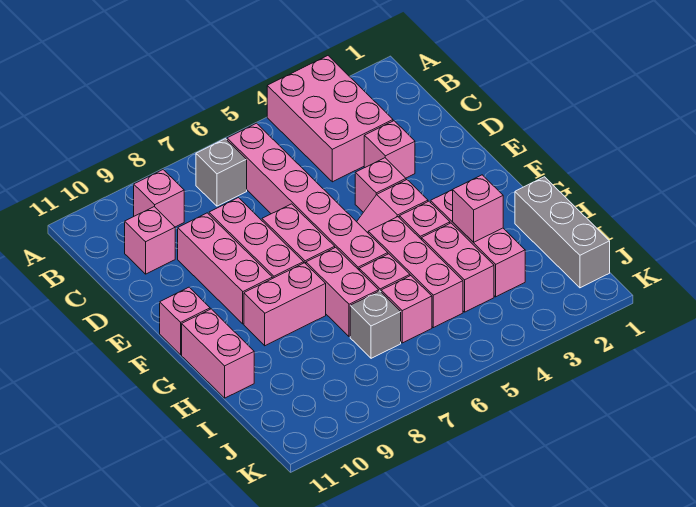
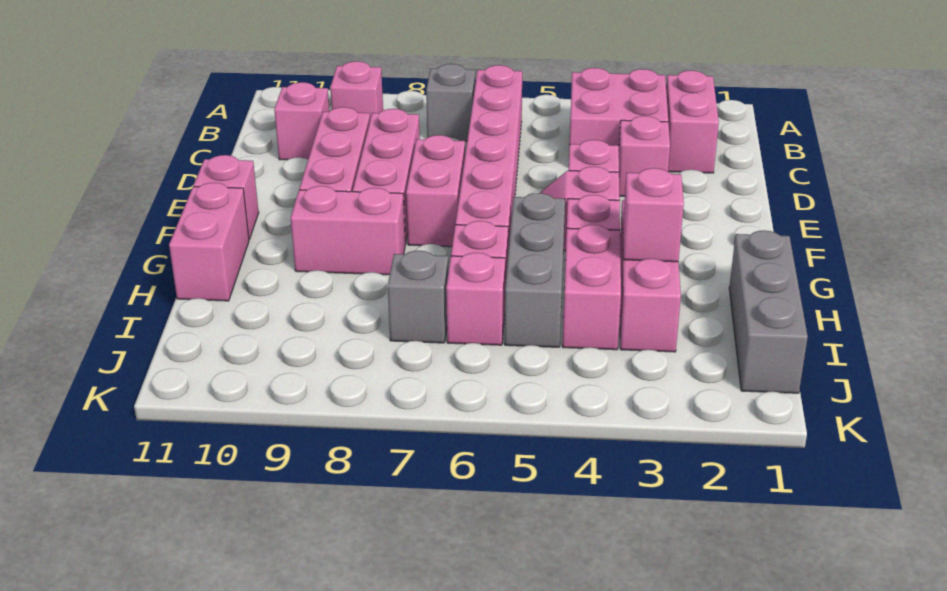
pink brick A3:C4 level 1 -> pink brick B3:C4 level 1
pink brick G5:I5 level 1 -> grey brick G5:I5 level 1
pink brick G7:H7 level 1 -> pink brick B2:C2 level 1

